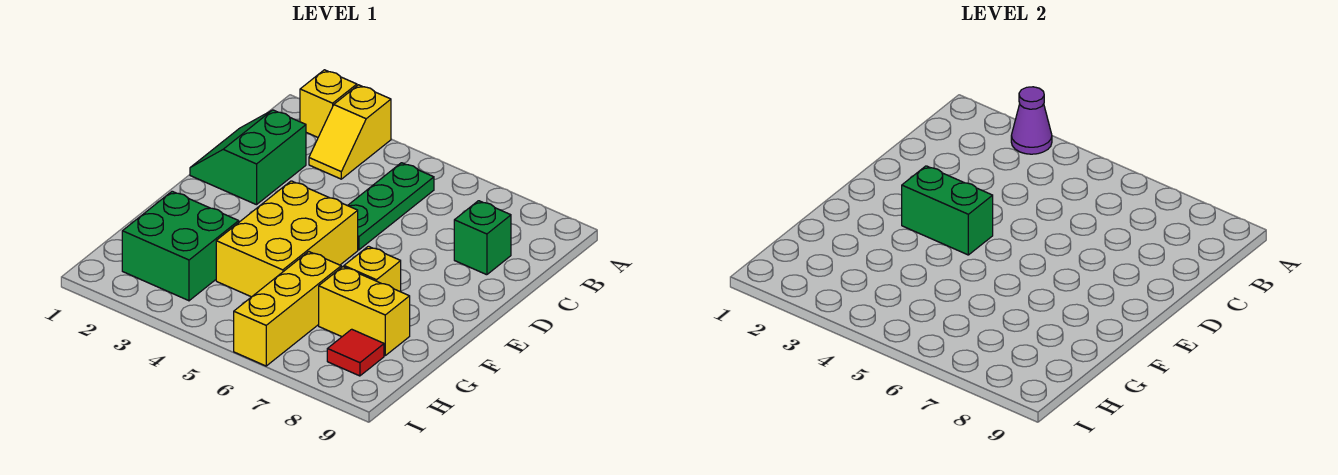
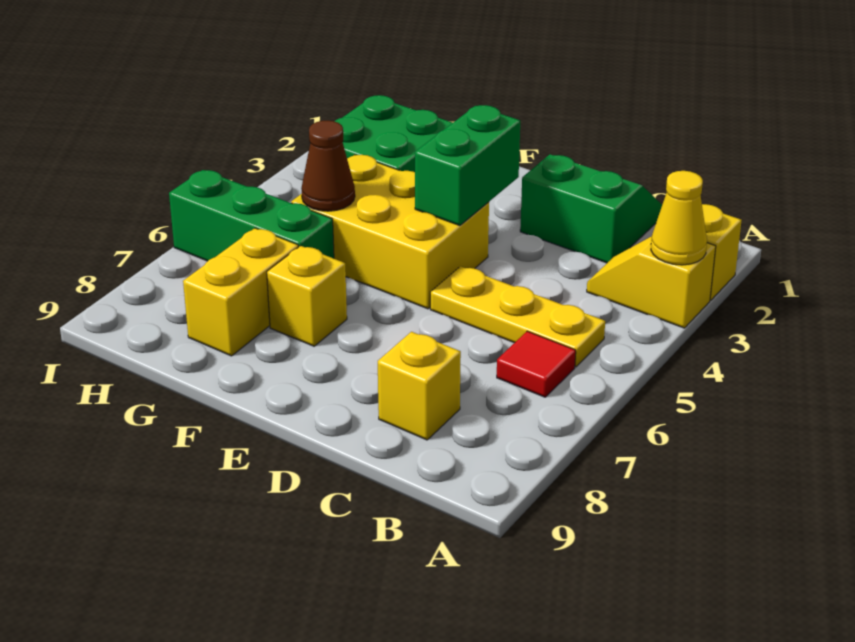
purple cone A3 level 2 -> yellow cone A3 level 2
green plate B5:D5 level 1 -> yellow plate B5:D5 level 1
green brick C8 level 1 -> yellow brick C8 level 1
none -> brown cone G5 level 2
yellow brick G6:I6 level 1 -> green brick G6:I6 level 1
red tile H8 level 1 -> red tile B6 level 1

